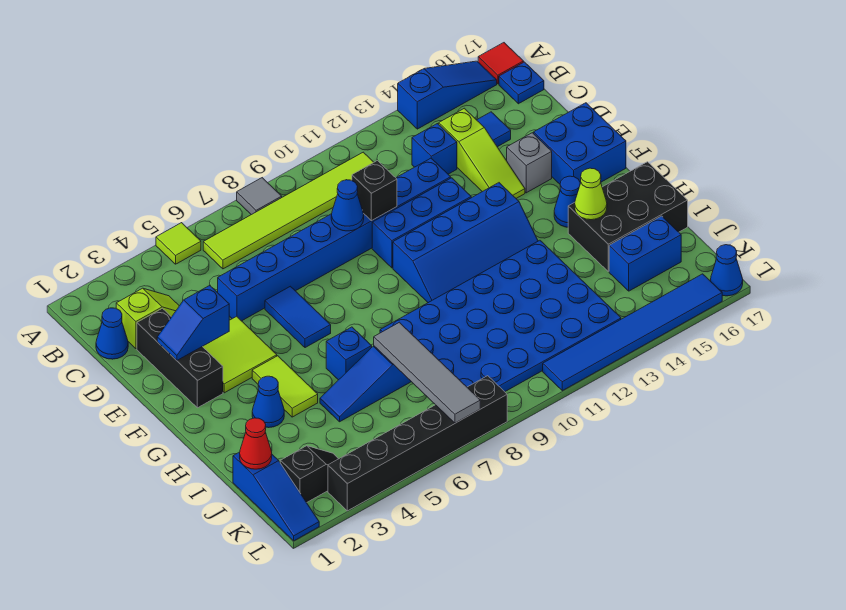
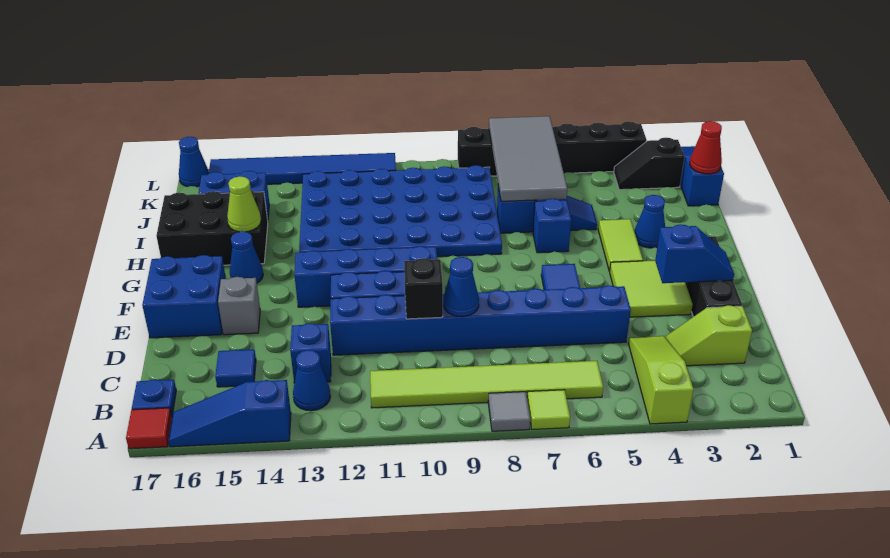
lime tile A5 level 1 -> lime tile A7 level 1
blue cone C1 level 1 -> blue cone B13 level 1
lime slope C14:E14 level 1 top C -> lime slope A4:C4 level 1 top A
grey tile I7:L7 level 2 -> grey tile I6:L7 level 2

